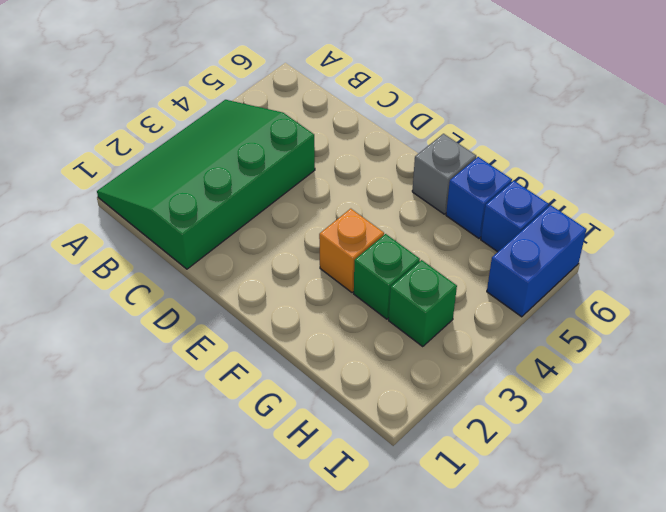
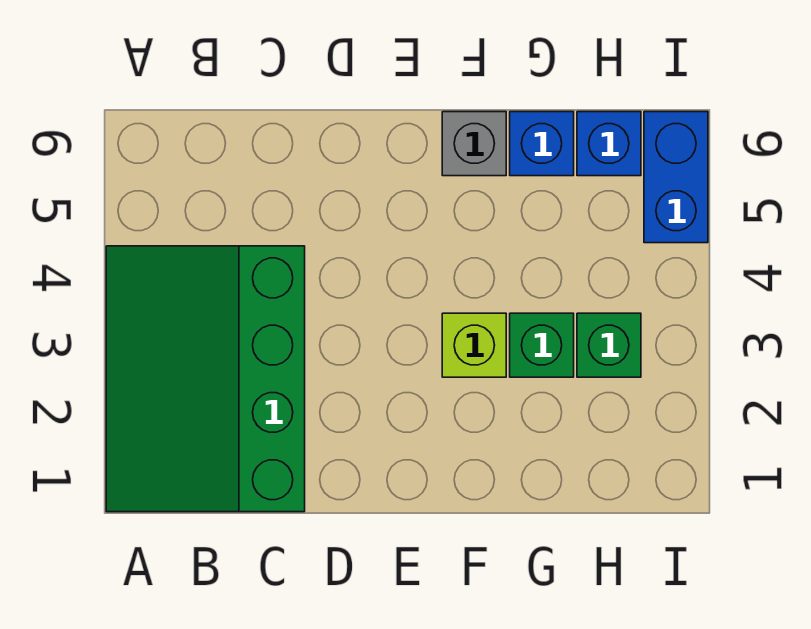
orange brick F3 level 1 -> lime brick F3 level 1

